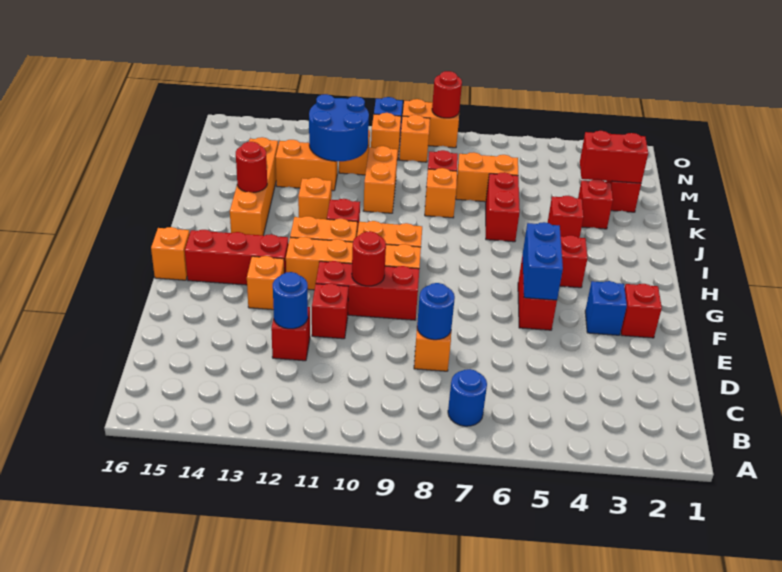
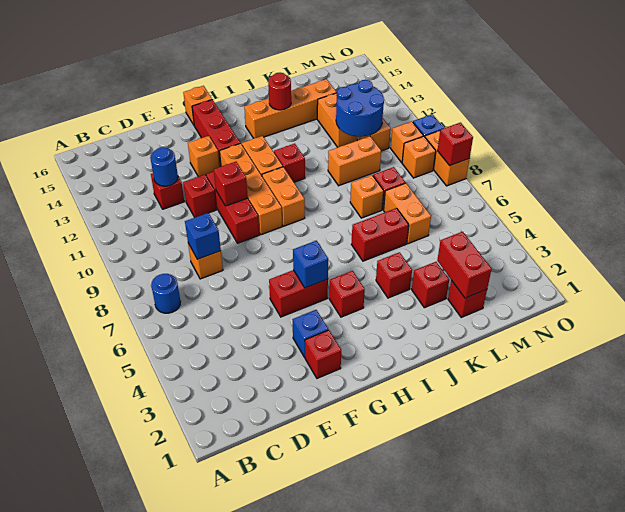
blue round brick D8 level 2 -> blue brick D8 level 2
blue brick F5:G5 level 2 -> blue brick G5 level 2
red round brick F10 level 2 -> red brick F10 level 2
orange brick J12 level 1 -> none
red round brick O8 level 2 -> red brick O8 level 2

